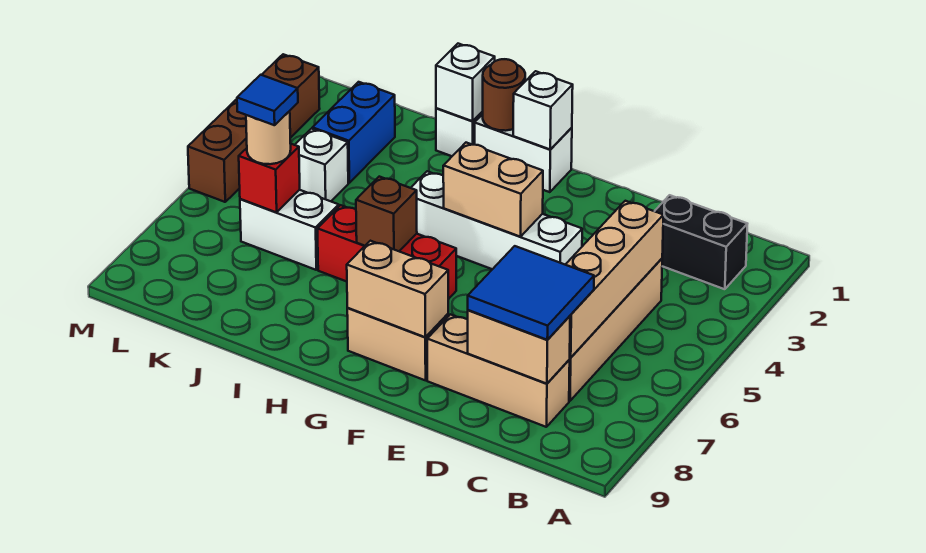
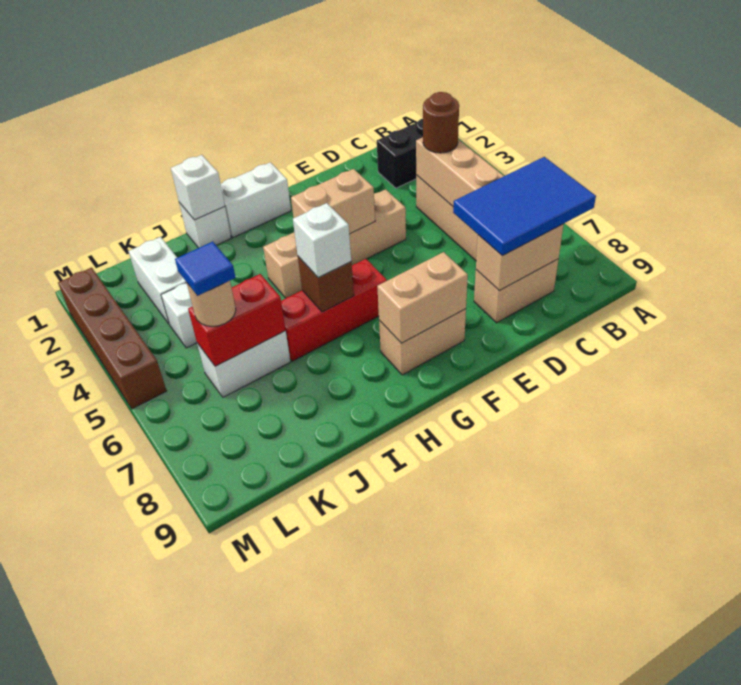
blue tile C7:D8 level 3 -> blue tile B7:D8 level 3
tan brick C8:E8 level 1 -> tan brick C8:D8 level 1
white brick E4:H4 level 1 -> tan brick E4:H4 level 1
white brick G1 level 2 -> white brick H6 level 3
brown round brick H1 level 2 -> brown round brick C4 level 3
blue brick K2:K3 level 1 -> white brick K2:K3 level 1
red brick K6 level 2 -> red brick J6:K6 level 2

